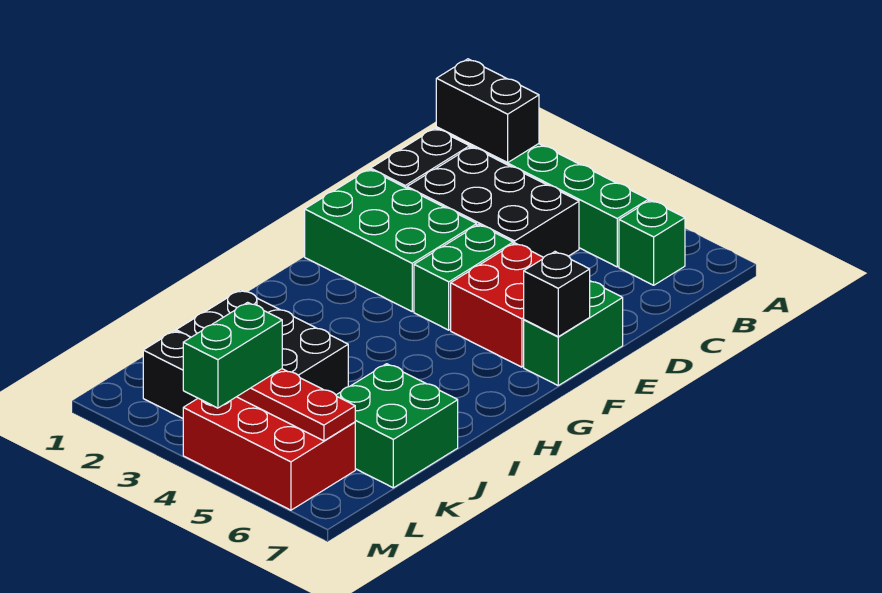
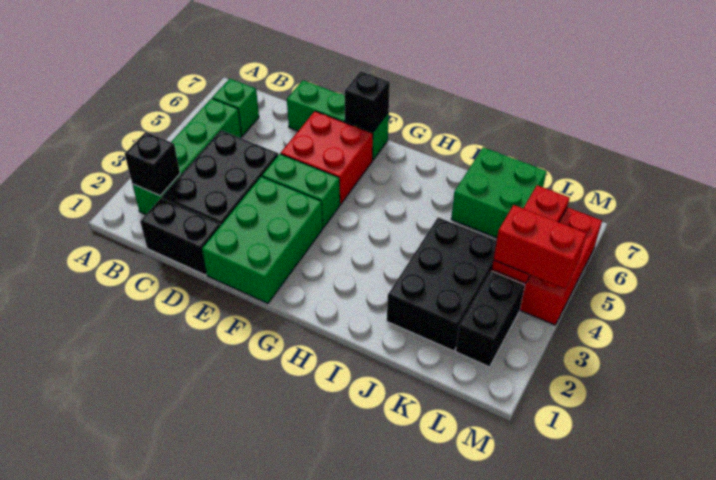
black brick B1:B2 level 2 -> black brick B2 level 2
green brick E7:F7 level 1 -> green brick D7:F7 level 1
green brick L4:M4 level 3 -> red brick L4:M4 level 3

